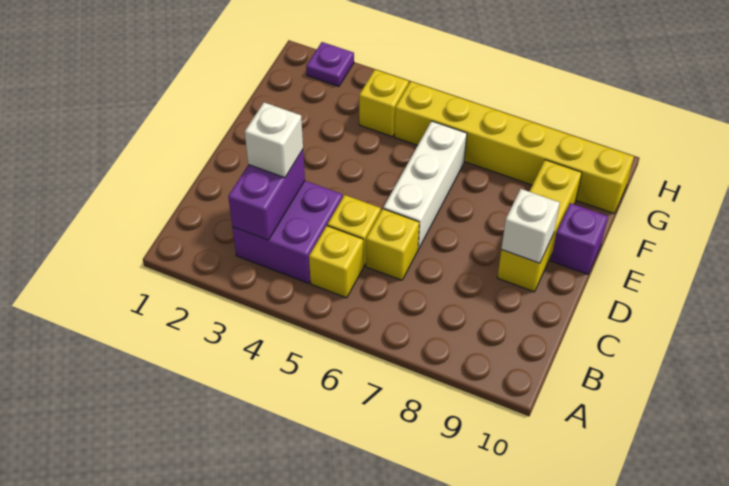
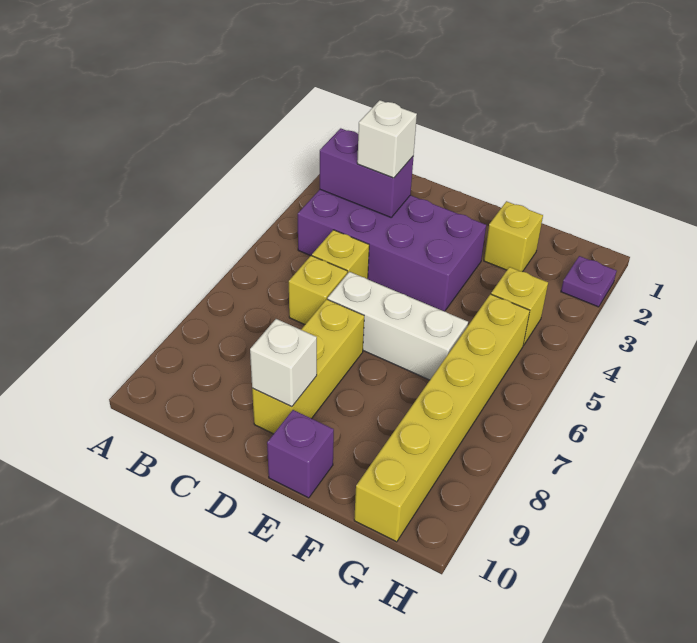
purple brick B3:C4 level 1 -> purple brick B3:E4 level 1
yellow brick B5 level 1 -> yellow brick F2 level 1
yellow brick D9:F9 level 1 -> yellow brick D7:D9 level 1

